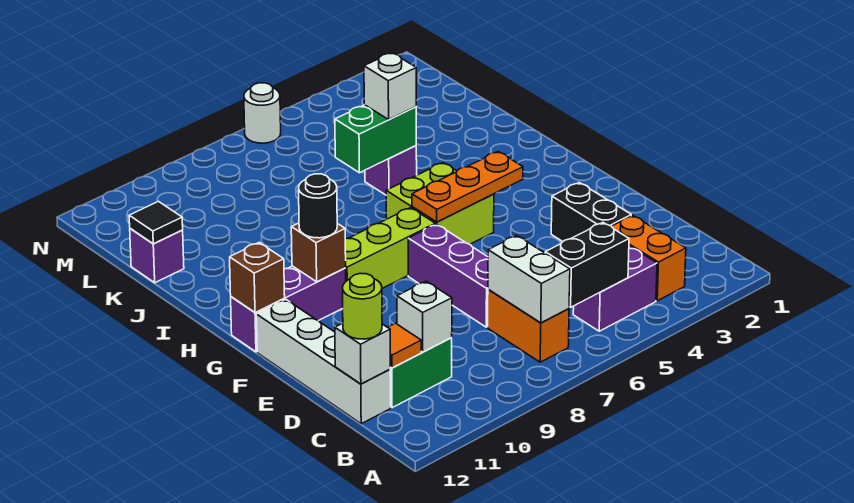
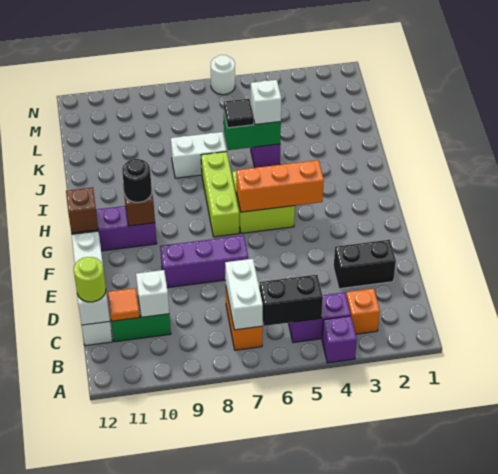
orange brick B3:C3 level 1 -> orange brick B3 level 1
black brick D3:E3 level 1 -> black brick D2:D3 level 1
purple brick D7:F7 level 1 -> purple brick E7:E9 level 1
orange plate G4:G6 level 2 -> orange brick G4:G6 level 2
lime brick G7:G9 level 1 -> lime brick G7:I7 level 1
none -> white brick J7:J8 level 1
purple brick K12 level 1 -> purple brick A4 level 1
black tile K12 level 2 -> black tile J6 level 3

